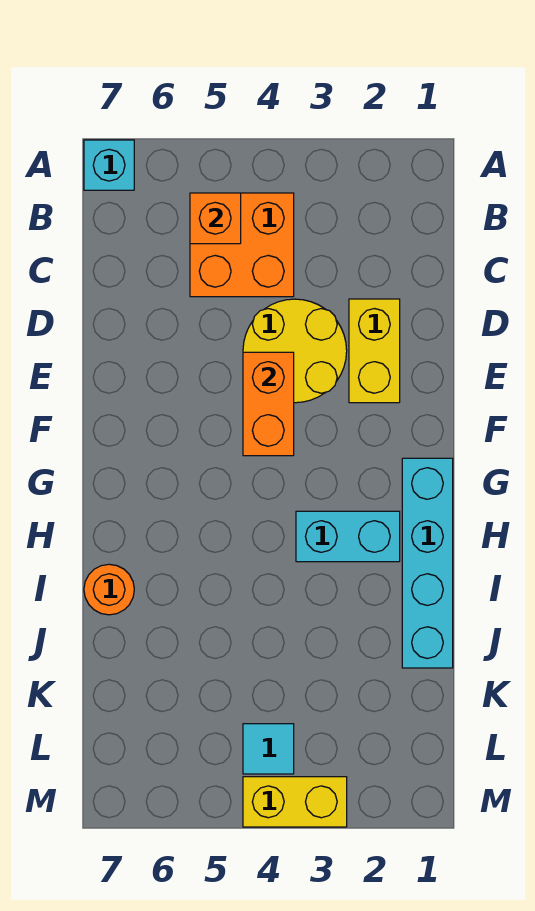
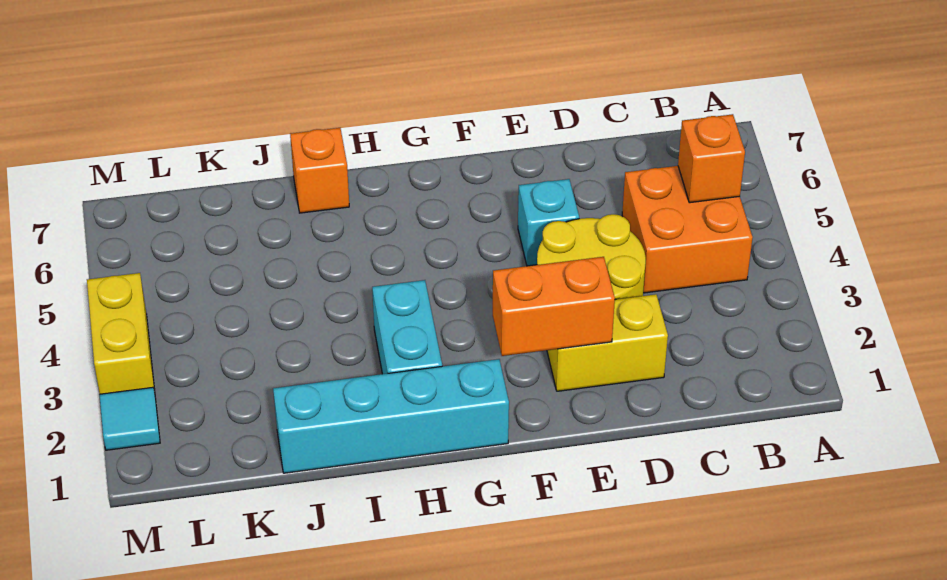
cyan brick A7 level 1 -> cyan brick E5 level 1
orange brick E4:F4 level 2 -> orange brick E2:F2 level 2
orange round brick I7 level 1 -> orange brick I7 level 1
cyan tile L4 level 1 -> cyan tile M2 level 1

